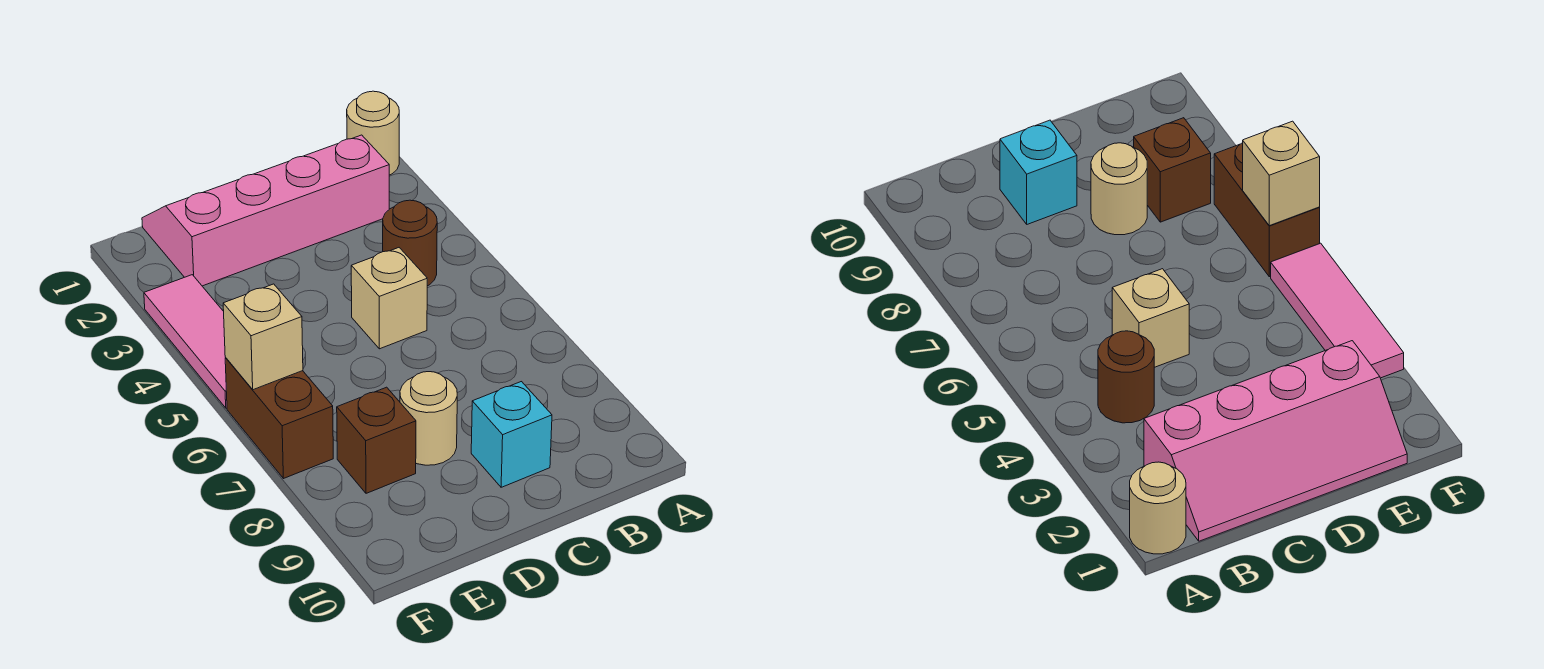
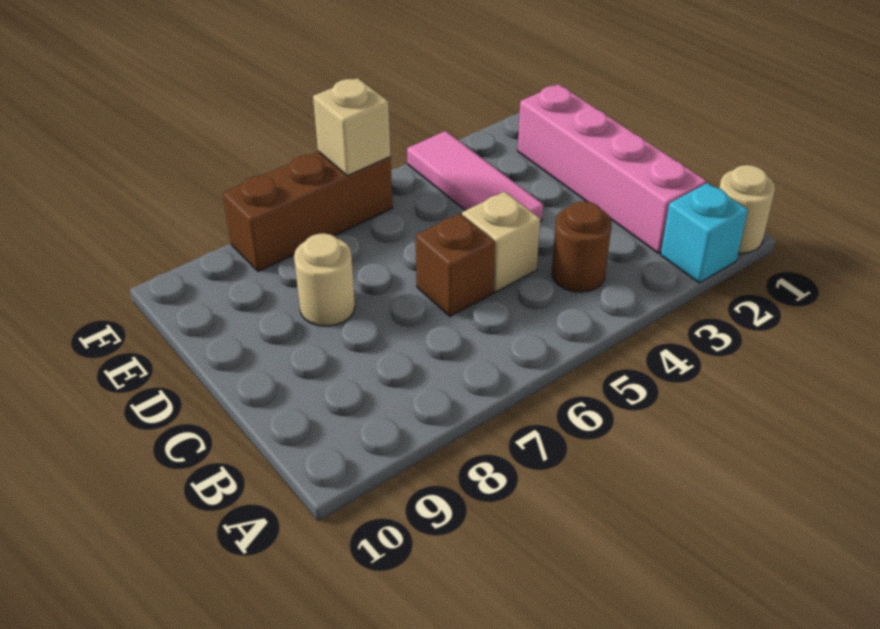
cyan brick C9 level 1 -> cyan brick A2 level 1
brown brick E8 level 1 -> brown brick C6 level 1
pink tile F3:F5 level 1 -> pink tile D4:F4 level 1
brown brick F6:F7 level 1 -> brown brick F6:F8 level 1

